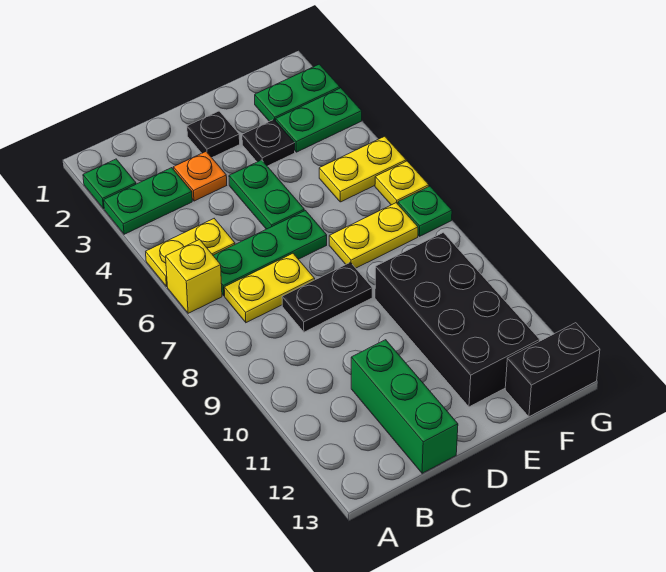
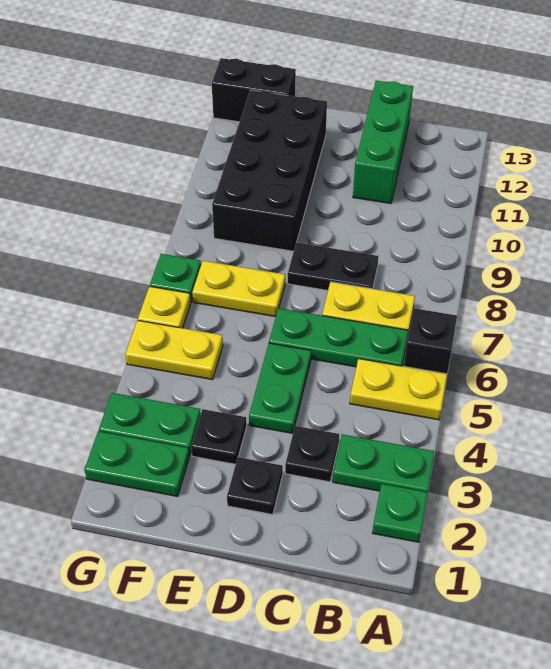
yellow brick A6 level 1 -> black brick A6 level 1
orange plate C3 level 1 -> black plate C3 level 1

